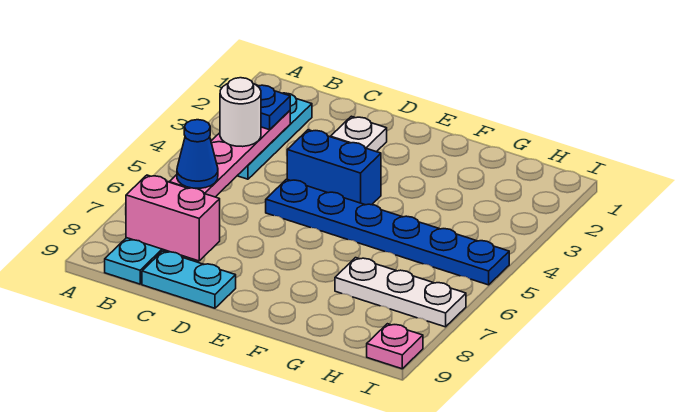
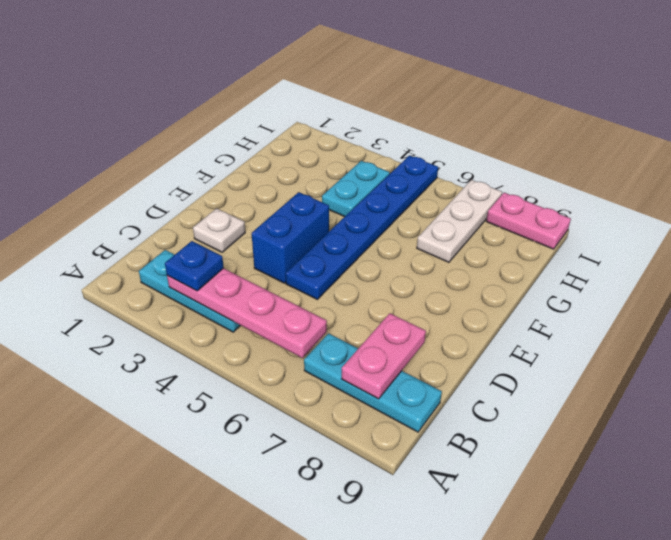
white round brick B4 level 3 -> none
blue cone B6 level 3 -> none
pink brick B8:C8 level 2 -> pink plate B8:C8 level 2
cyan plate C9:D9 level 1 -> cyan plate G4:H4 level 1
pink plate I9 level 1 -> pink plate I8:I9 level 1

